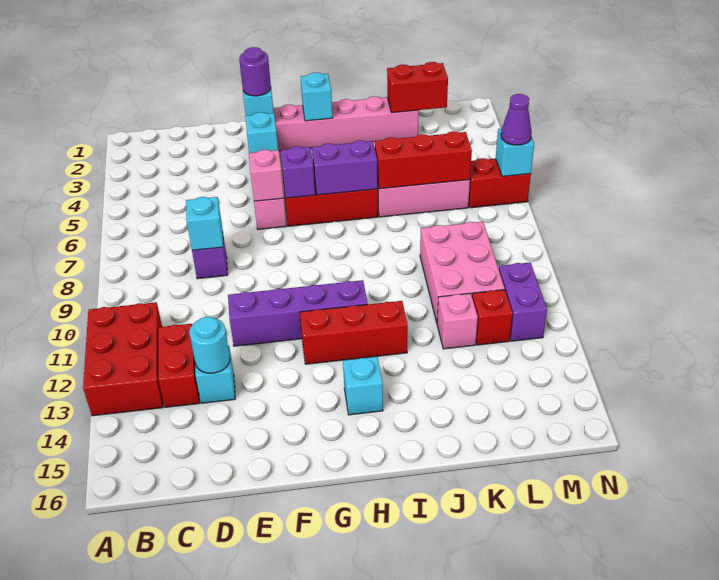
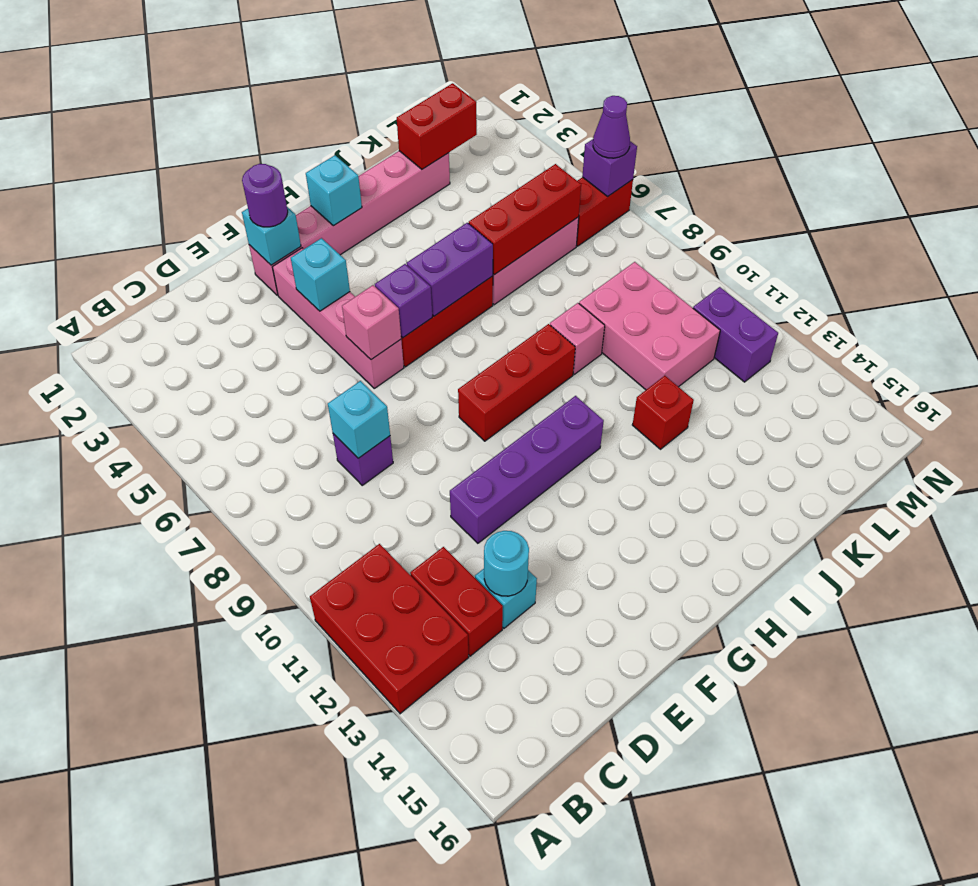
red brick G12:I12 level 1 -> red brick G9:I9 level 1
cyan brick H14 level 1 -> none
pink brick K12 level 1 -> pink brick J9 level 1
red brick L12 level 1 -> red brick J12 level 1
cyan brick N6 level 2 -> purple brick N6 level 2

